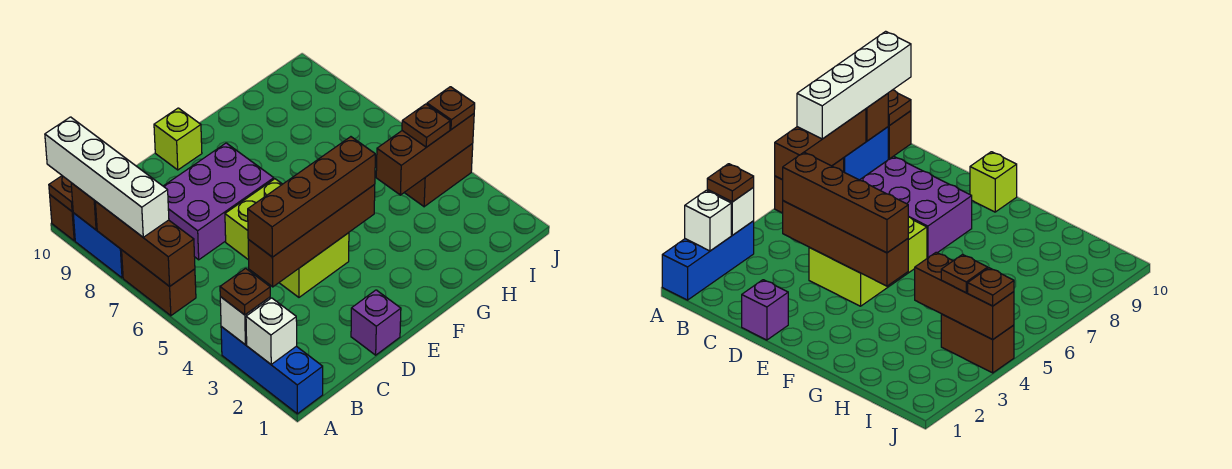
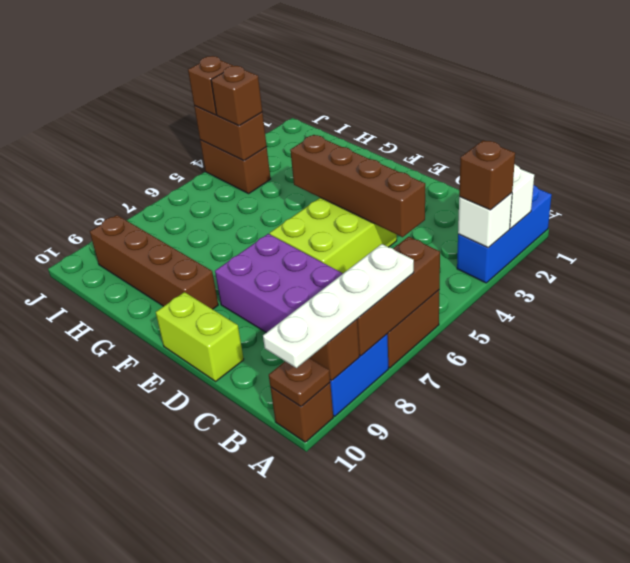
brown plate A3 level 3 -> brown brick A3 level 3
white brick A7:A10 level 3 -> white plate A7:A10 level 3
brown brick C4:F4 level 3 -> brown brick F9:I9 level 1
purple brick D1 level 1 -> none
lime brick E10 level 1 -> lime brick D10:E10 level 1
brown brick H4:J4 level 2 -> brown brick I4:J4 level 2
brown plate I4 level 3 -> brown brick I4 level 3
brown plate J4 level 3 -> brown brick J4 level 3

